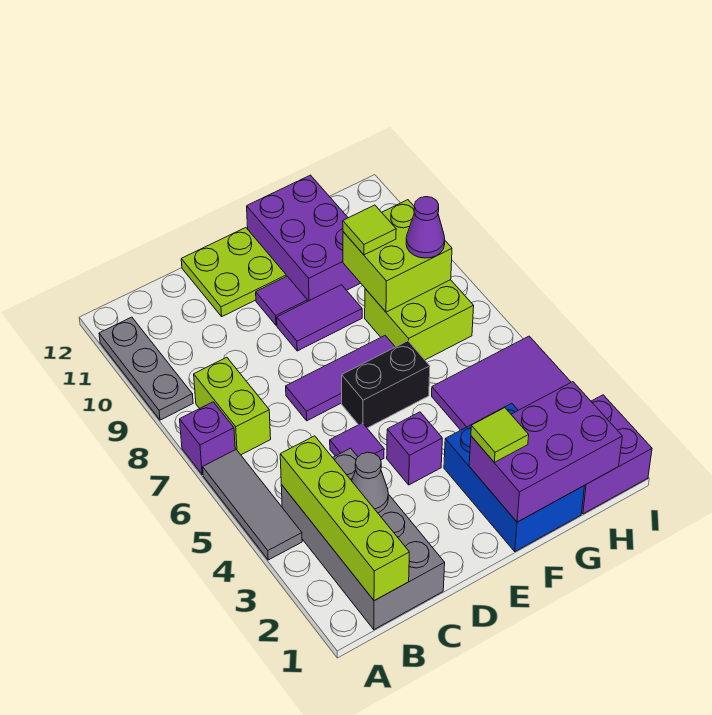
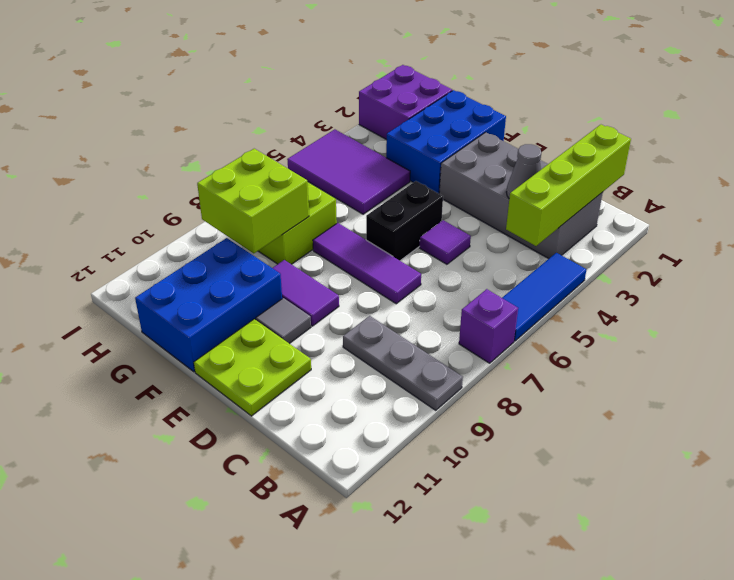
grey tile A4:A6 level 1 -> blue tile A4:A6 level 1
grey plate A9:A11 level 1 -> grey plate A9:C9 level 1
grey brick B1:C4 level 1 -> grey brick B2:E3 level 1
lime brick B7:B8 level 1 -> none
purple brick E4 level 1 -> none
black brick E6:F6 level 1 -> black brick E5:E6 level 1
purple tile E10 level 1 -> grey tile E10 level 1
purple brick F1:H2 level 2 -> none
lime tile F2 level 3 -> none
purple brick F10:G12 level 1 -> blue brick F10:G12 level 1
lime tile G9 level 3 -> none
purple cone H8 level 3 -> none

